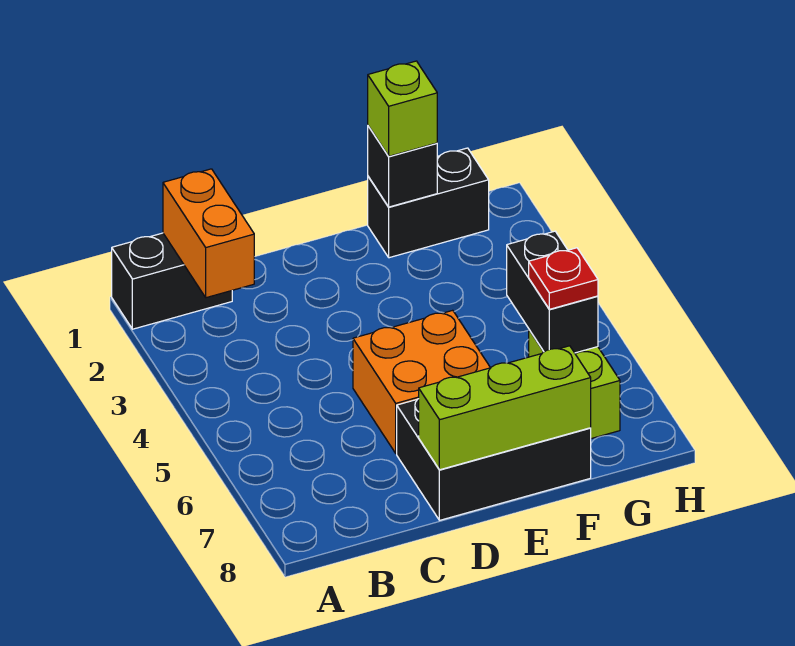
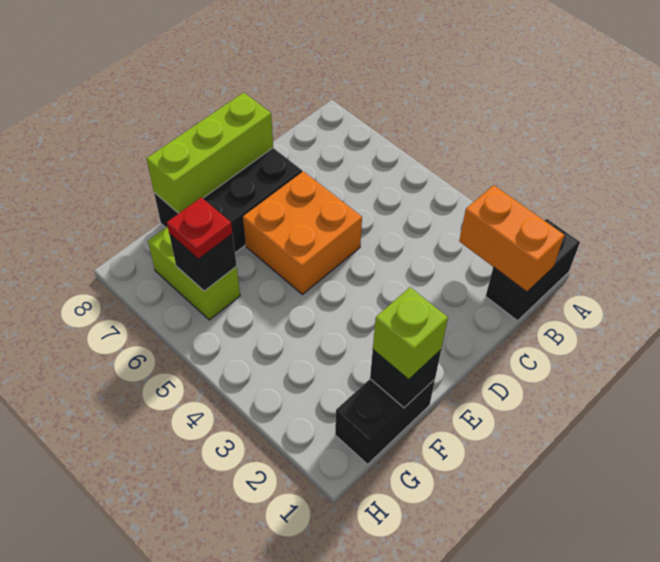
black brick G5:G6 level 2 -> black brick G6 level 2

